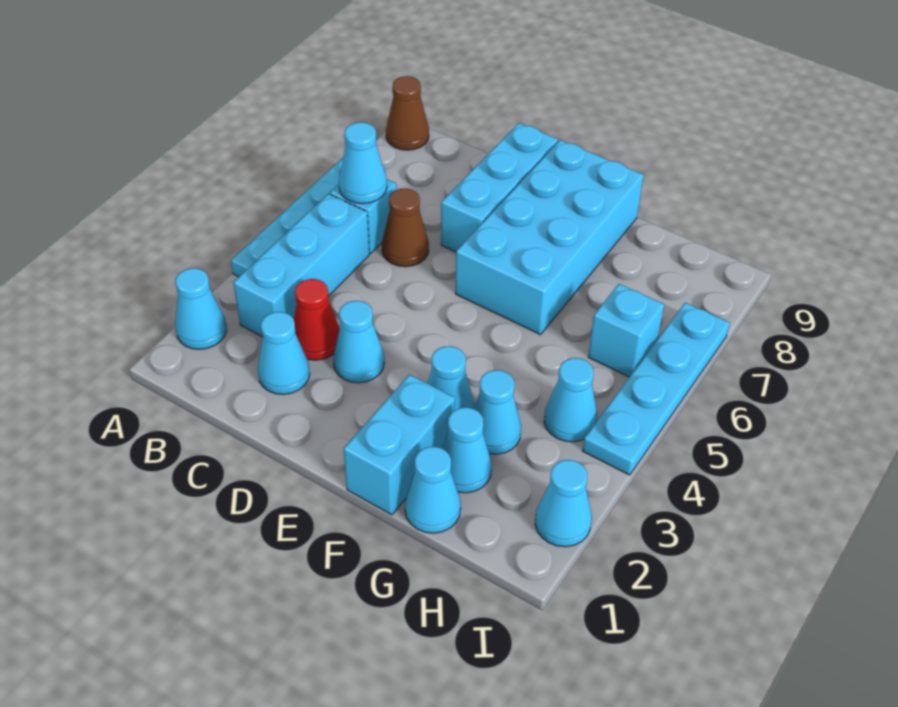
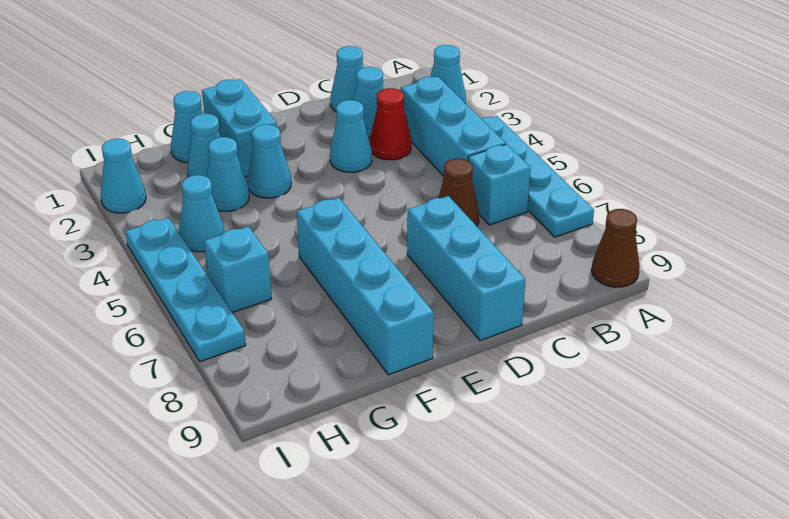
cyan cone B6 level 2 -> cyan cone C1 level 1
cyan brick E6:F9 level 1 -> cyan brick F6:F9 level 1

